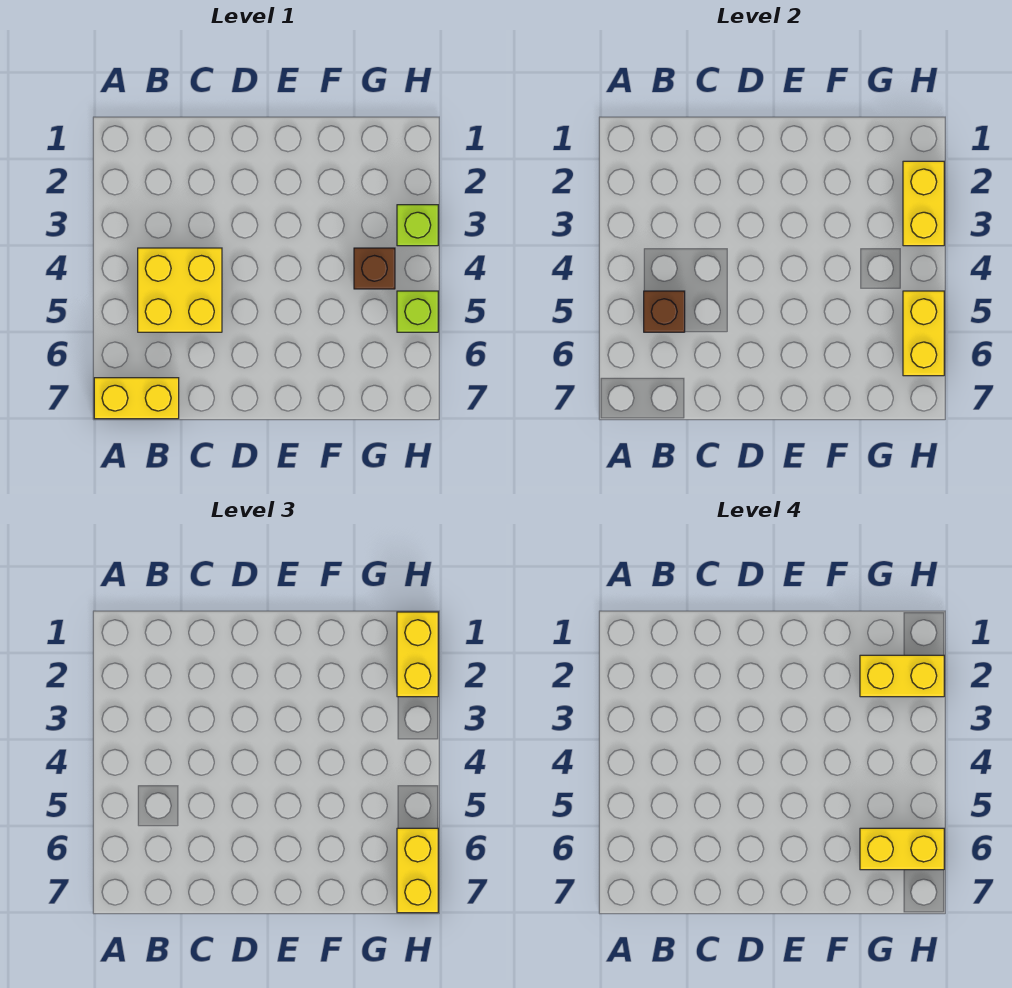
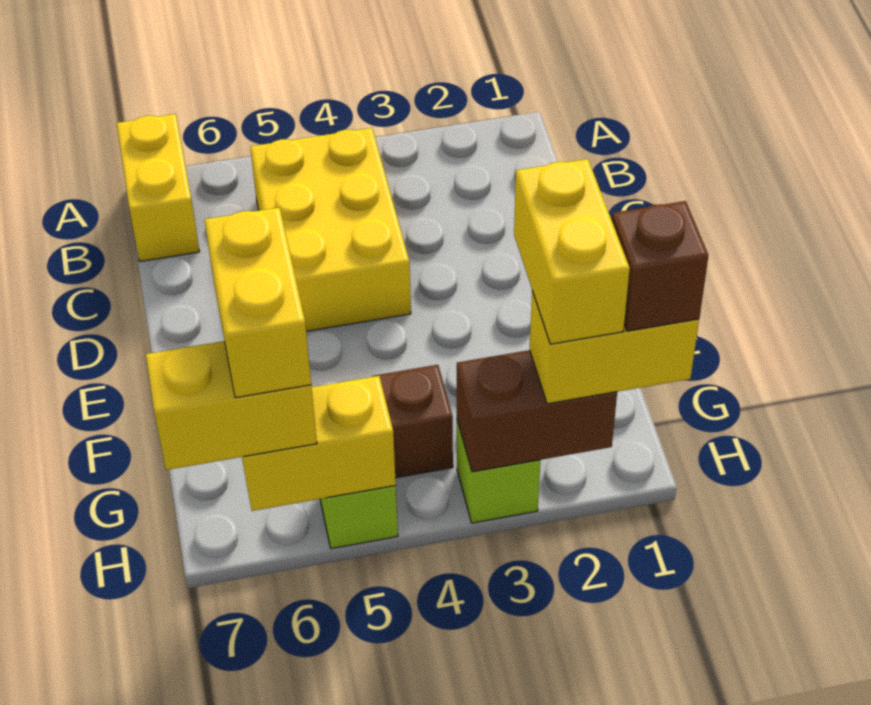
yellow brick B4:C5 level 1 -> yellow brick B4:D5 level 1
brown brick B5 level 2 -> brown brick H1 level 4
yellow brick H2:H3 level 2 -> brown brick H2:H3 level 2

